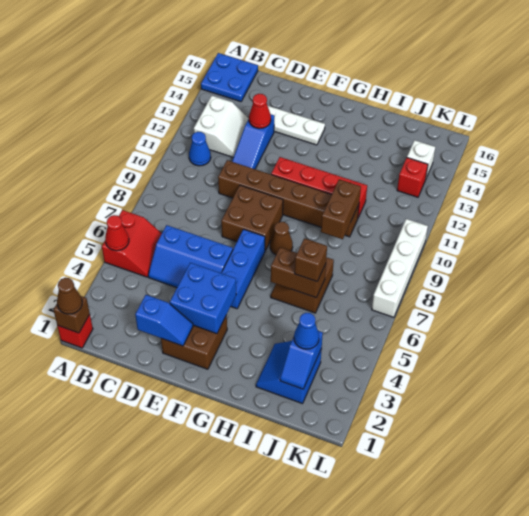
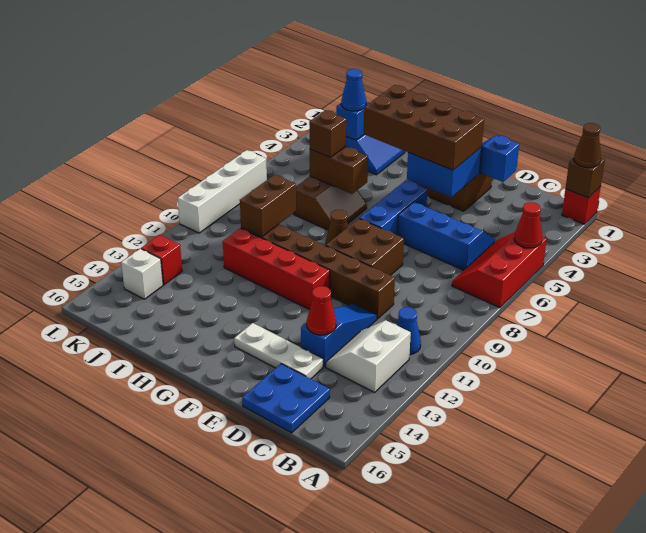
red slope A5:B6 level 1 top A -> red slope A5:B7 level 1 top A
blue plate A15:B16 level 1 -> blue plate C15:D16 level 1
none -> brown brick E3:H4 level 3

